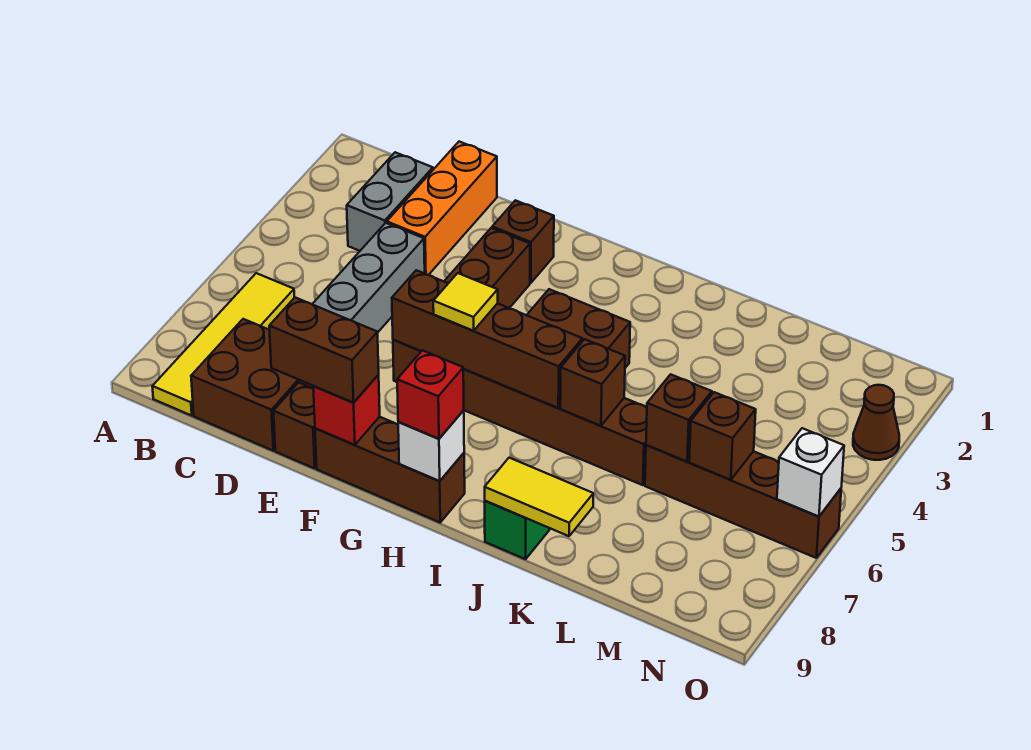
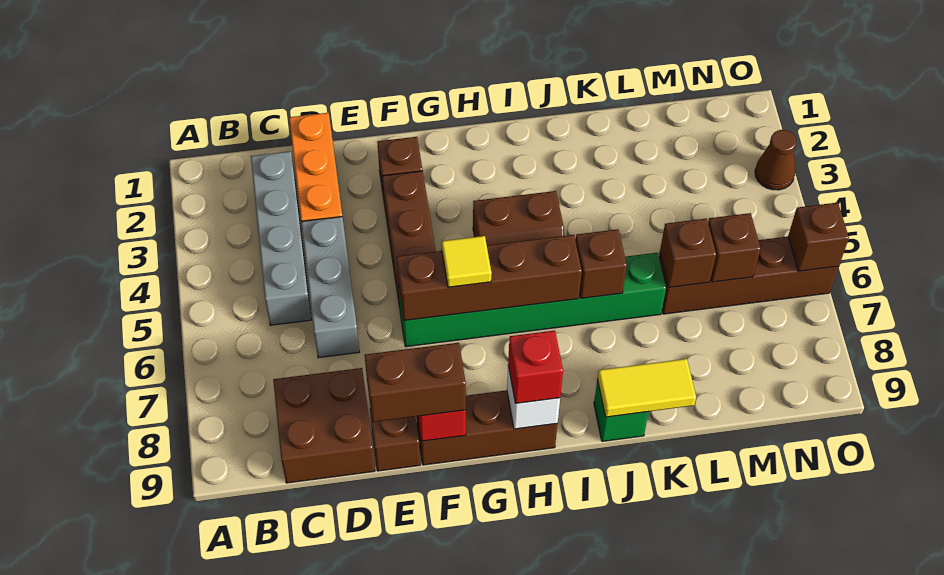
yellow tile B6:B9 level 1 -> none
grey brick C2:C3 level 1 -> grey brick C2:C5 level 1
brown brick F6:K6 level 1 -> green brick F6:K6 level 1
white brick O6 level 2 -> brown brick O6 level 2

